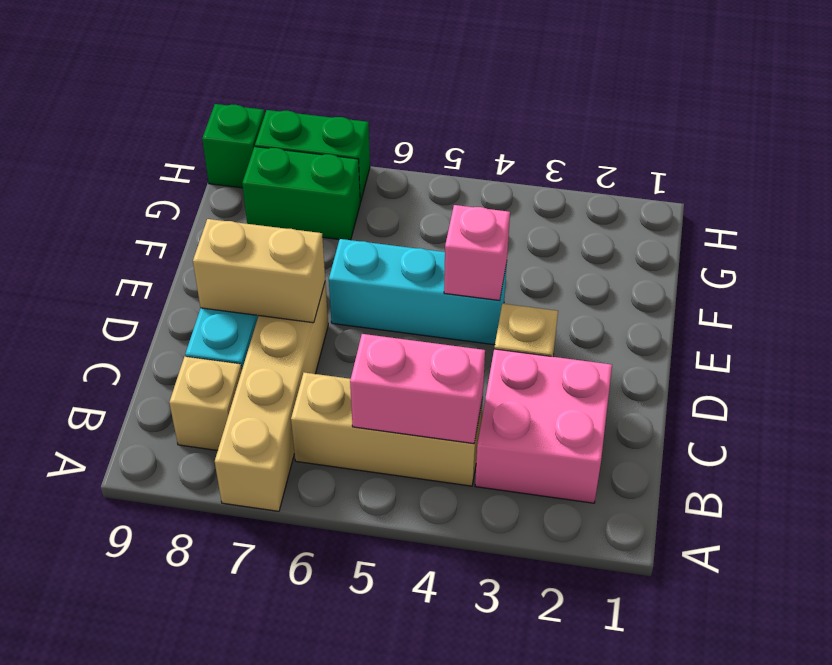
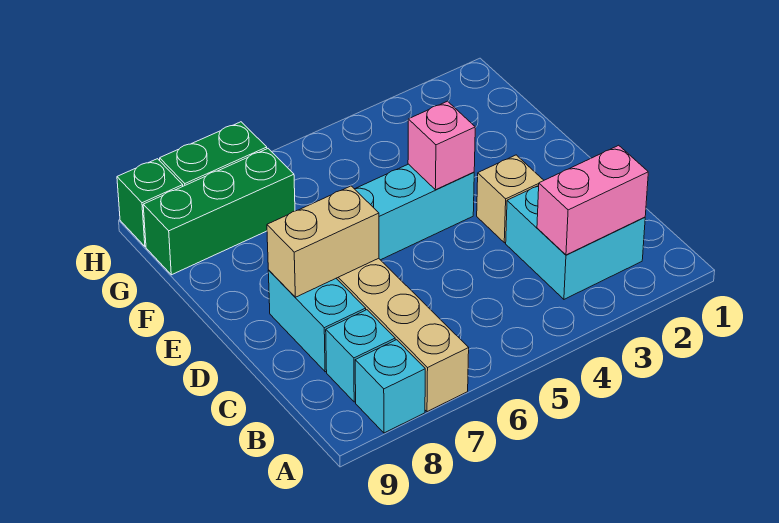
none -> cyan brick A8 level 1
pink brick B2:C3 level 1 -> cyan brick B2:C3 level 1
tan brick B4:B6 level 1 -> none
pink brick B4:B5 level 2 -> pink brick B2:B3 level 2
tan brick B8 level 1 -> cyan brick B8 level 1
green brick G7:G8 level 1 -> green brick G7:G9 level 1

